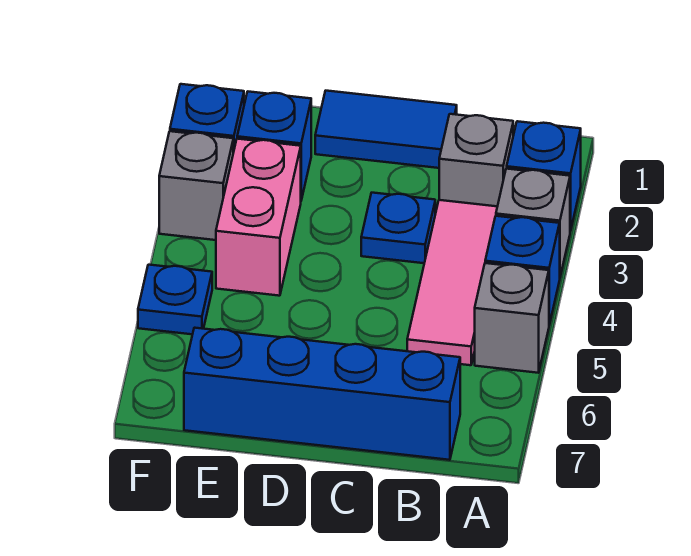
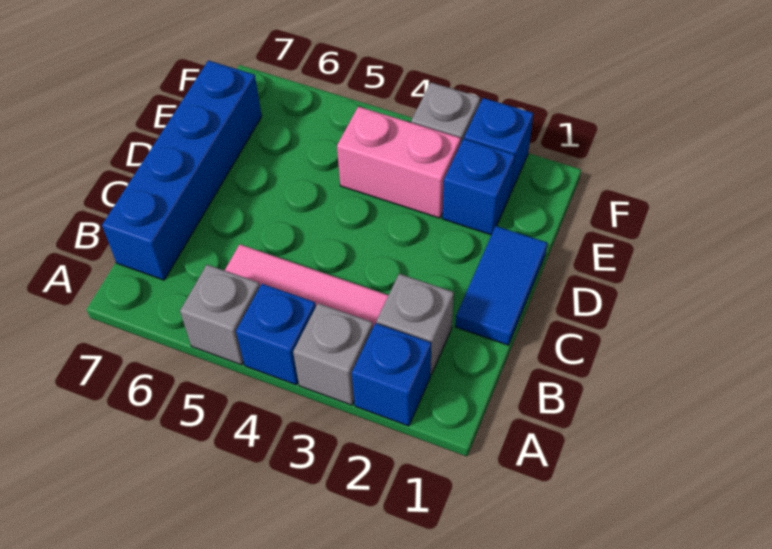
blue plate C3 level 1 -> none
blue plate F5 level 1 -> none

